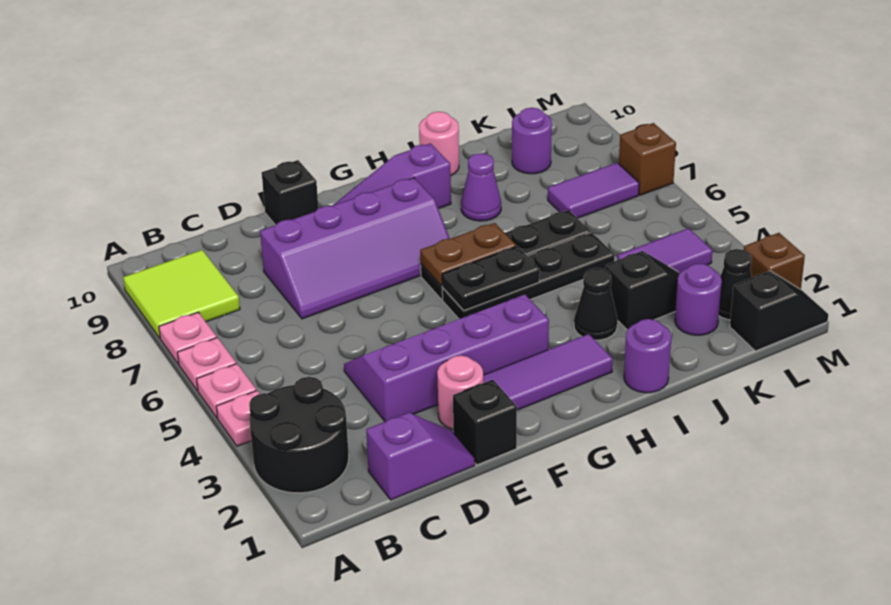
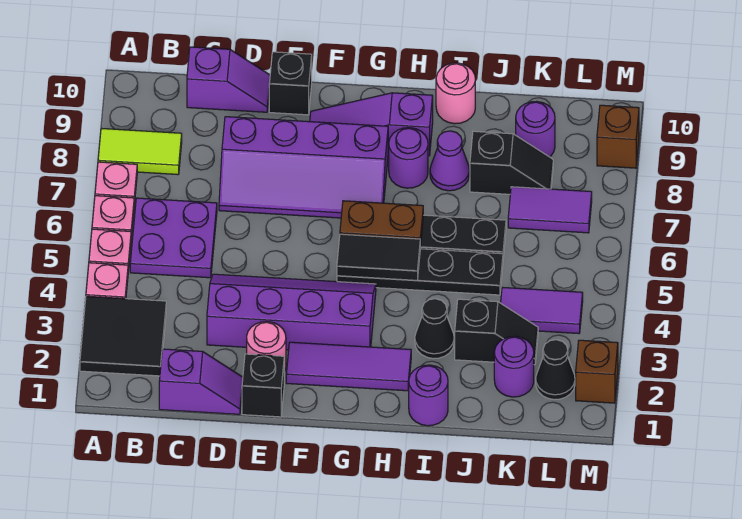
black round brick A2:B3 level 1 -> black tile A2:B3 level 1
lime tile A8:B9 level 1 -> lime tile A8:B8 level 1
none -> purple plate B5:C6 level 1
none -> purple slope C10:D10 level 1 top C
black plate G5:H5 level 2 -> black tile G5:H5 level 2
none -> purple round brick H8 level 1
black slope L1:M1 level 1 top L -> black slope J8:K8 level 1 top J
brown brick M7 level 1 -> brown brick M9 level 1

